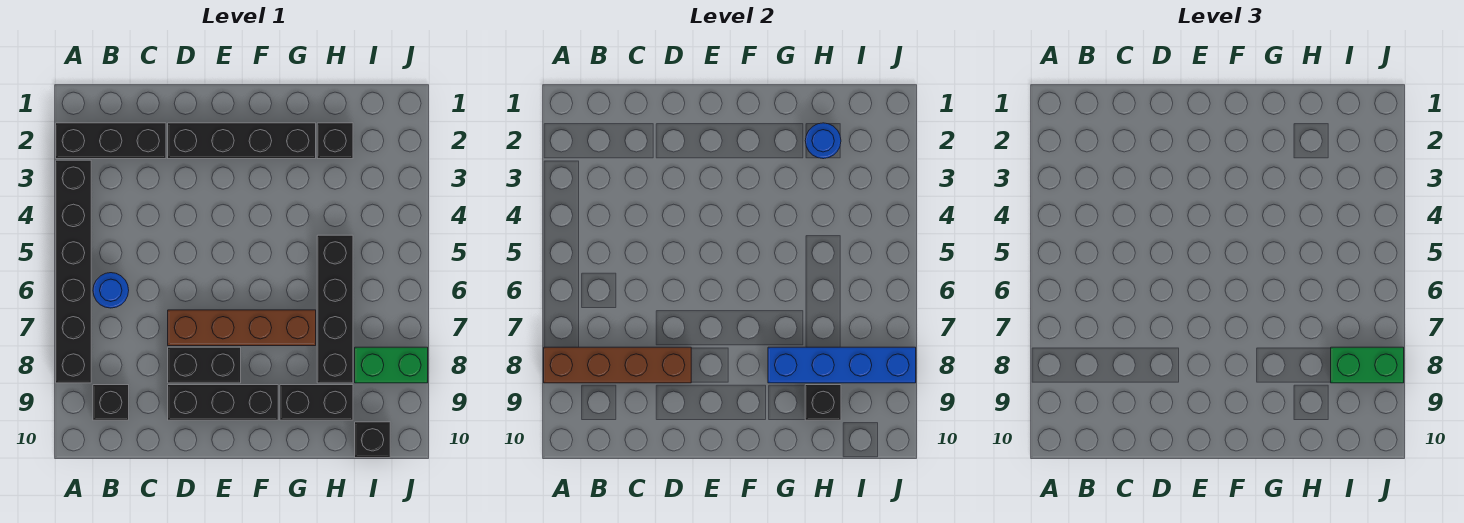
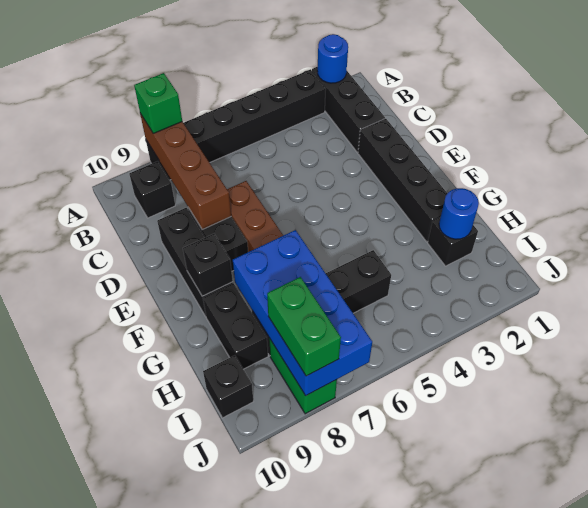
none -> green brick A8 level 3
blue round brick B6 level 1 -> blue round brick A2 level 2
blue brick G8:J8 level 2 -> blue brick G7:J8 level 2
black brick H9 level 2 -> black brick F9 level 2

